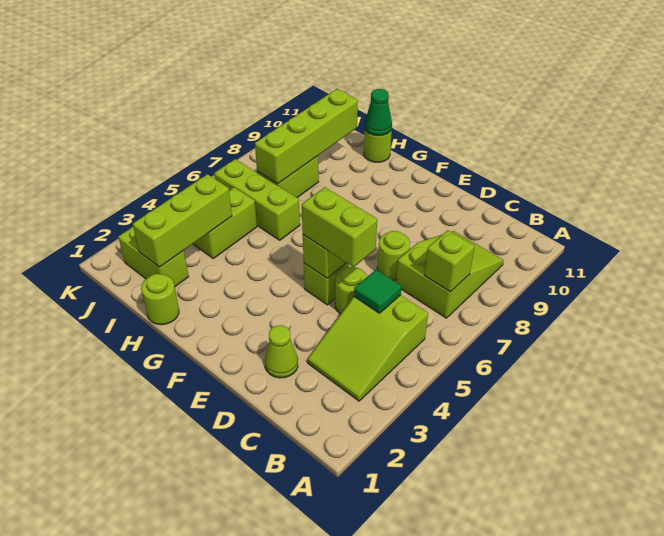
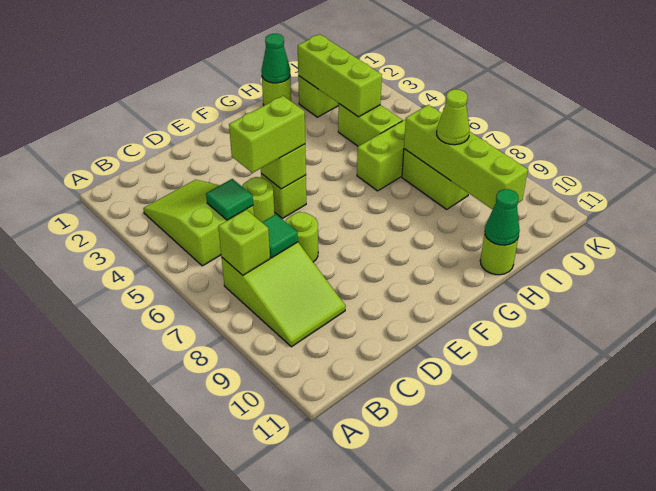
none -> green tile C7 level 2
lime cone D2 level 1 -> lime cone I8 level 3
none -> green cone H1 level 2

